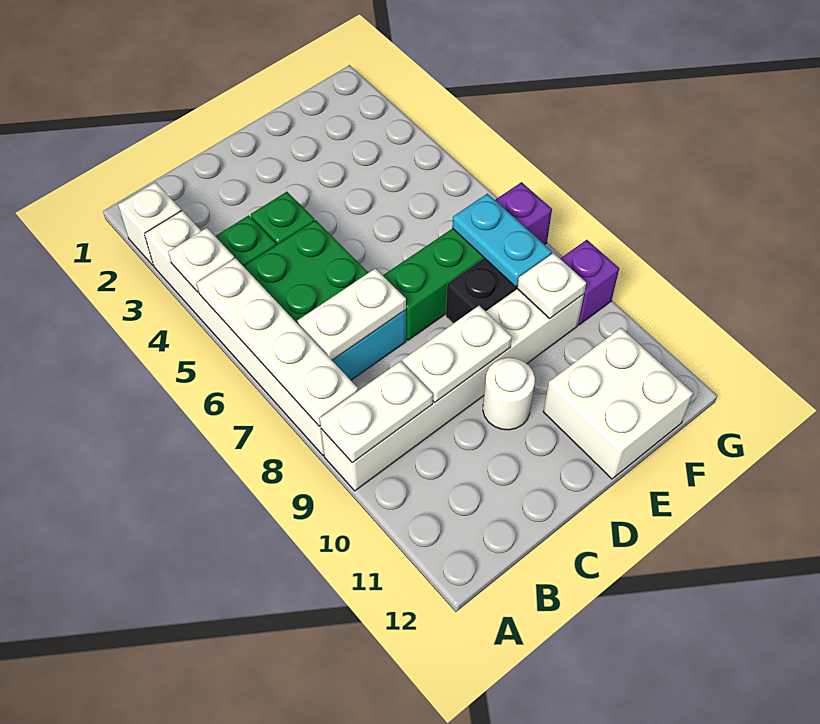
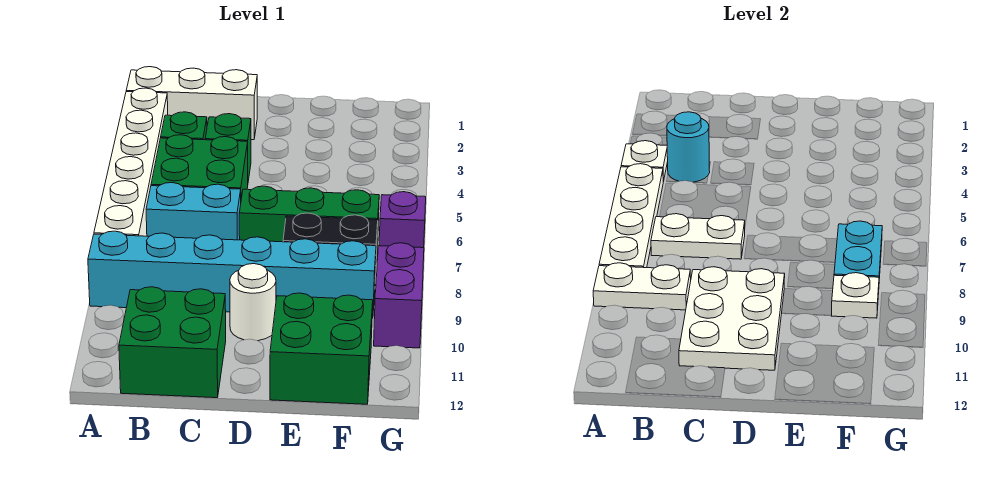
white brick A2 level 1 -> white brick A2:C2 level 1
white brick A9:F9 level 1 -> cyan brick A9:F9 level 1
none -> cyan round brick B4 level 2
none -> green brick B11:C12 level 1
white plate C9:D9 level 2 -> white plate C9:D11 level 2
white brick E11:F12 level 1 -> green brick E11:F12 level 1
purple brick G9 level 1 -> purple brick G9:G10 level 1

